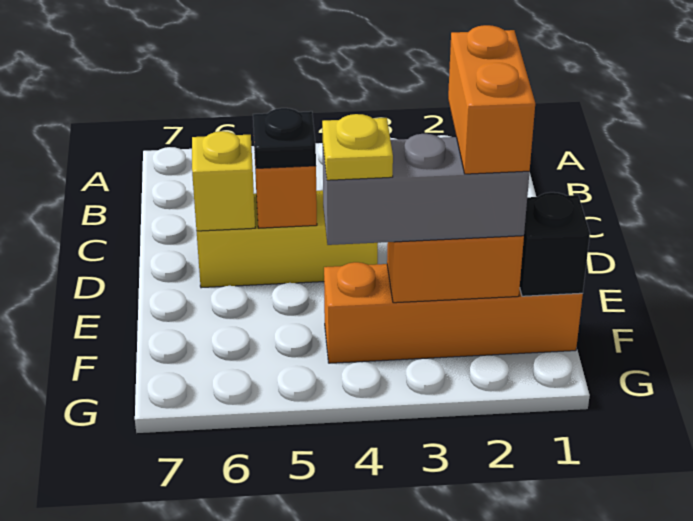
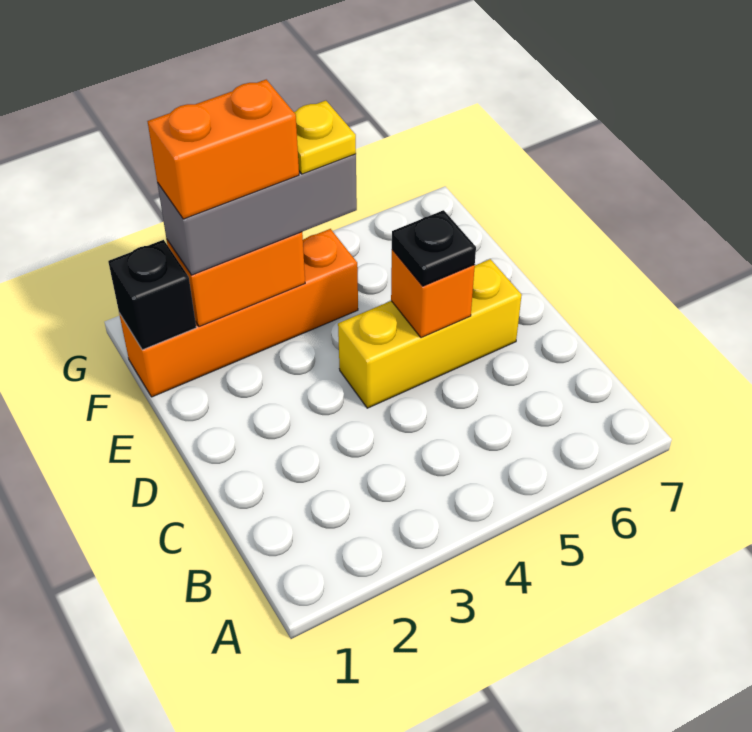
yellow brick D6 level 2 -> none
orange brick E2:F2 level 4 -> orange brick F2:F3 level 4

